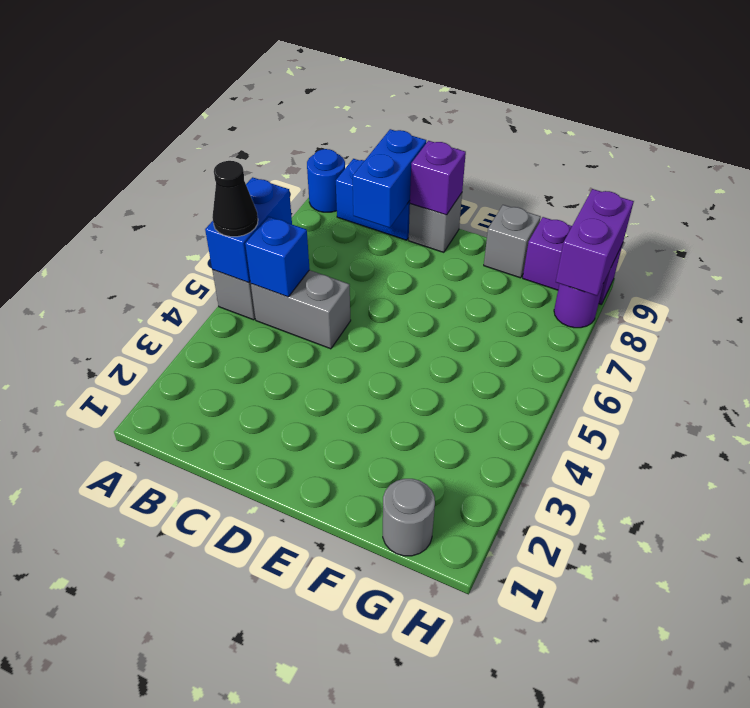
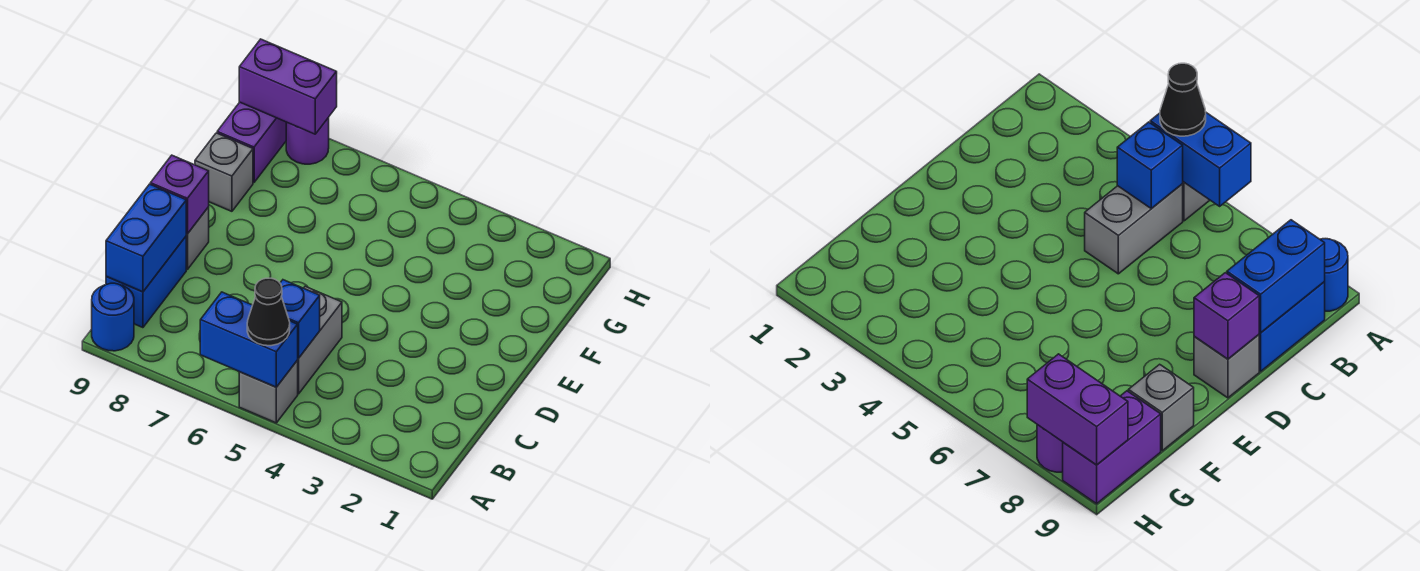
blue brick C8:C9 level 2 -> blue brick B9:C9 level 2
grey round brick G1 level 1 -> none

